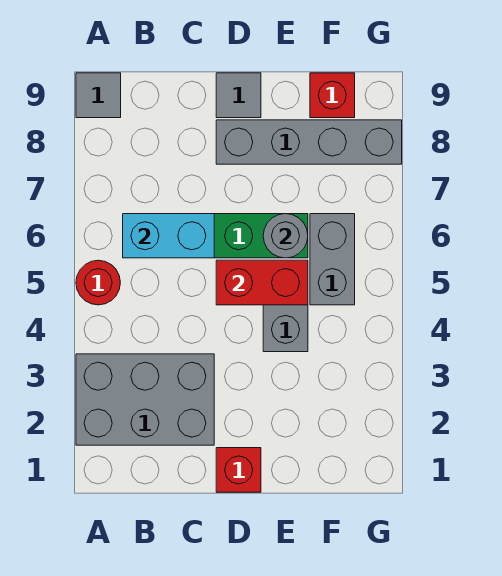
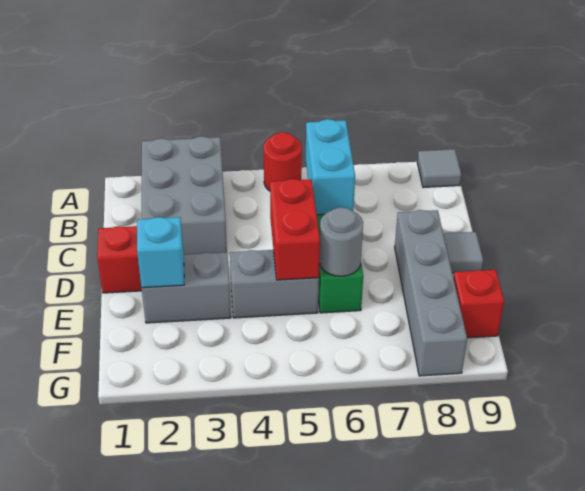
none -> cyan brick E2 level 2
grey brick F5:F6 level 1 -> grey brick E2:E3 level 1

